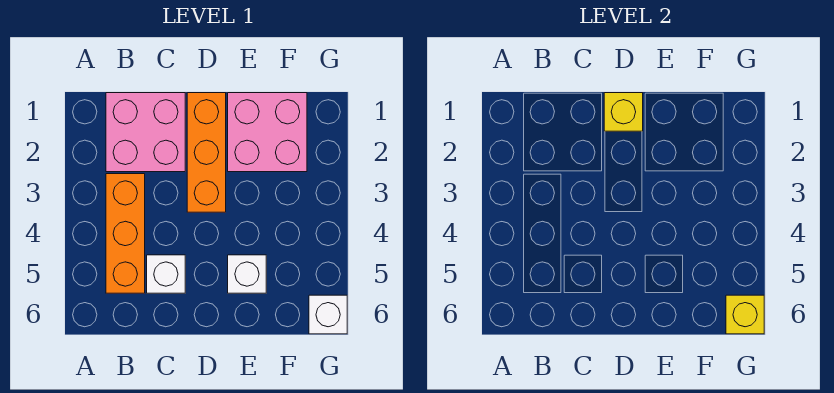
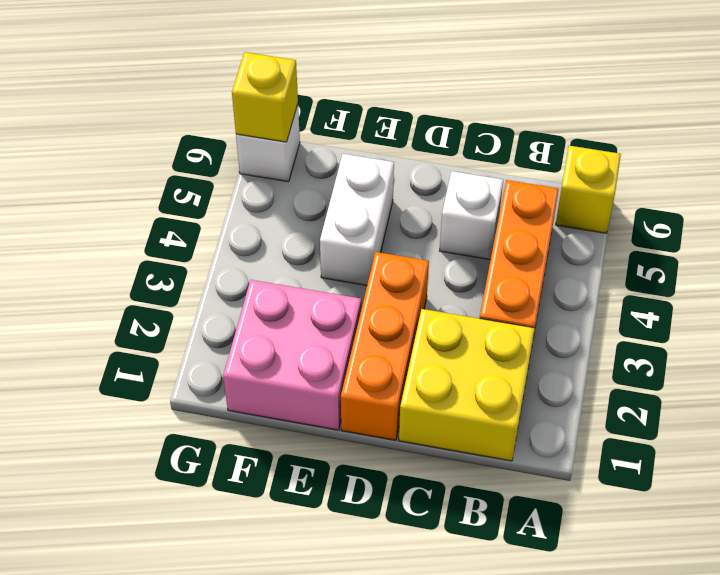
pink brick B1:C2 level 1 -> yellow brick B1:C2 level 1
yellow brick D1 level 2 -> yellow brick A6 level 1
white brick E5 level 1 -> white brick E4:E5 level 1

